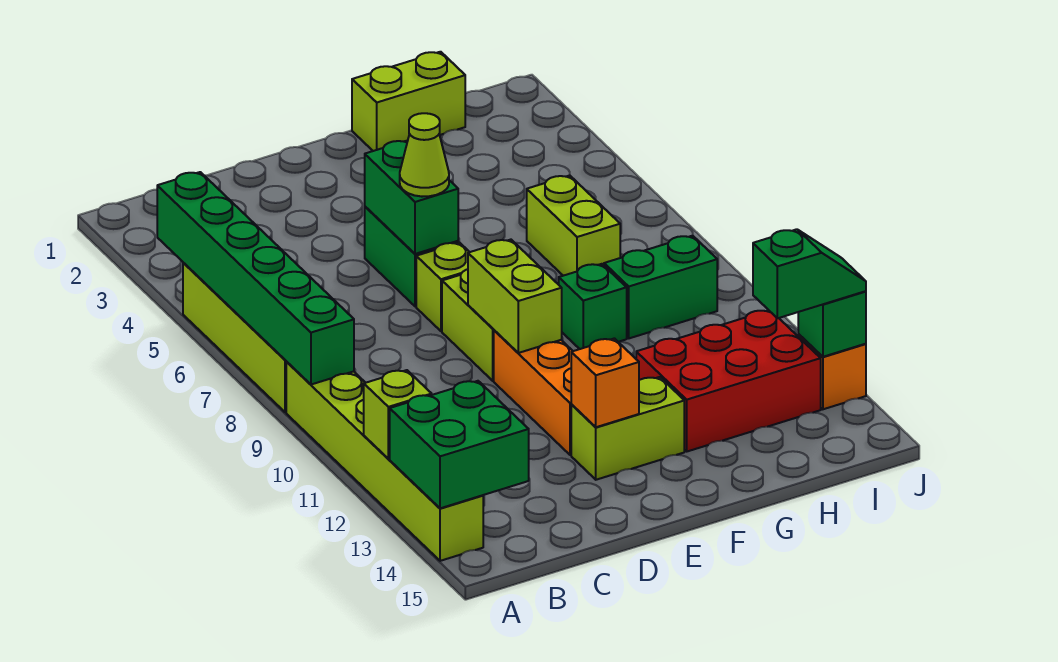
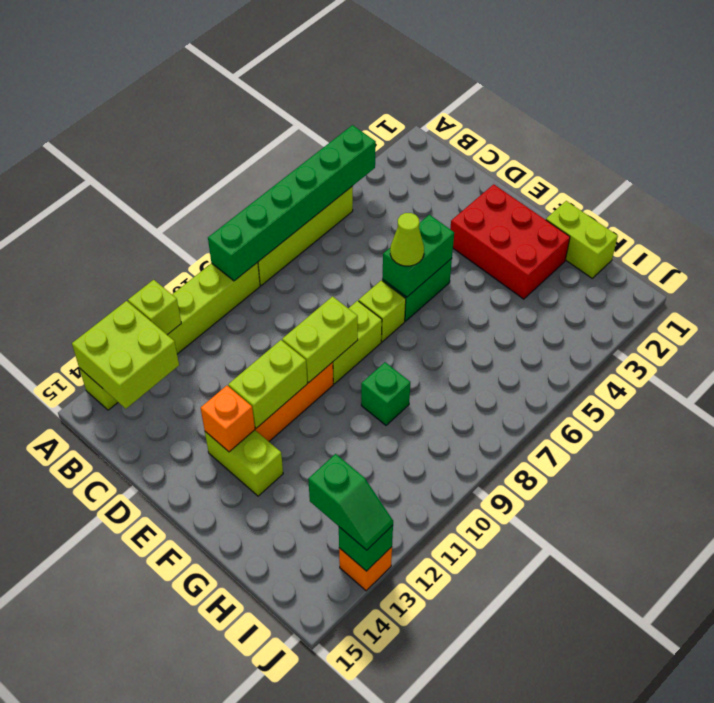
green brick A13:B14 level 2 -> lime brick A13:B14 level 2
red brick G12:I13 level 1 -> red brick E2:G3 level 1
lime brick H6:H7 level 1 -> lime brick E11:E12 level 2
green brick H9:I9 level 1 -> none

